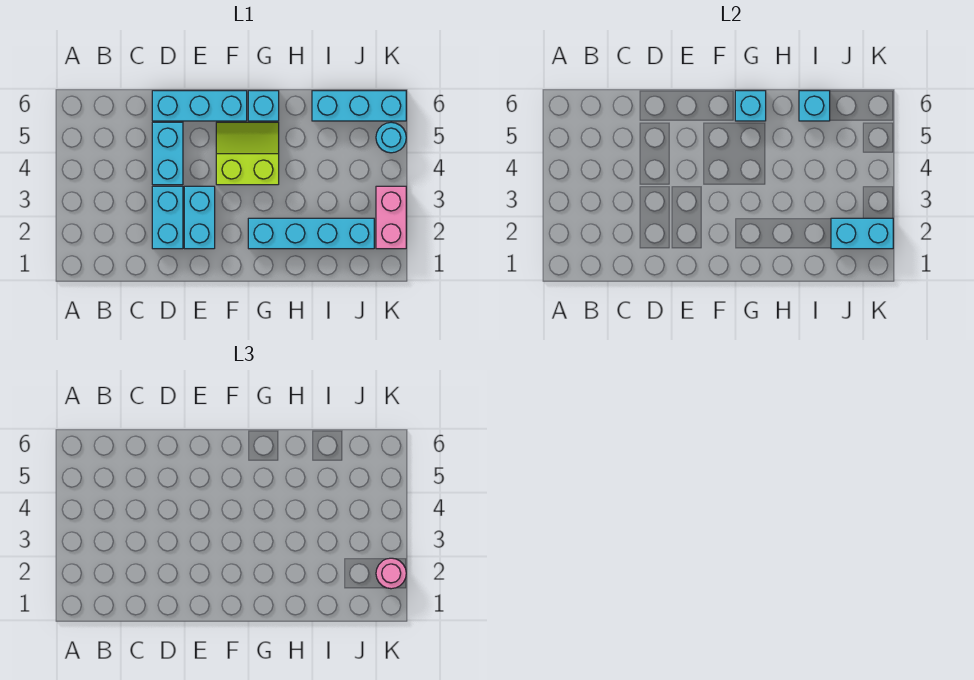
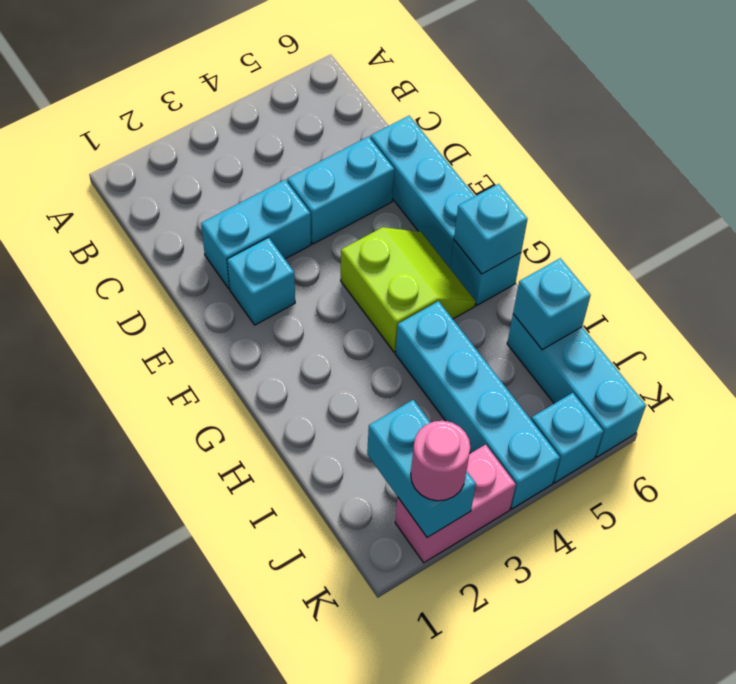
cyan brick E2:E3 level 1 -> cyan brick E2 level 1
cyan brick G2:J2 level 1 -> cyan brick H4:K4 level 1
cyan round brick K5 level 1 -> cyan brick K5 level 1

